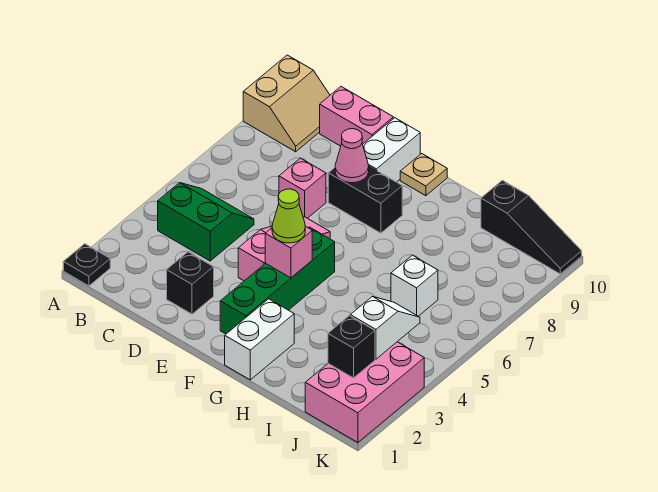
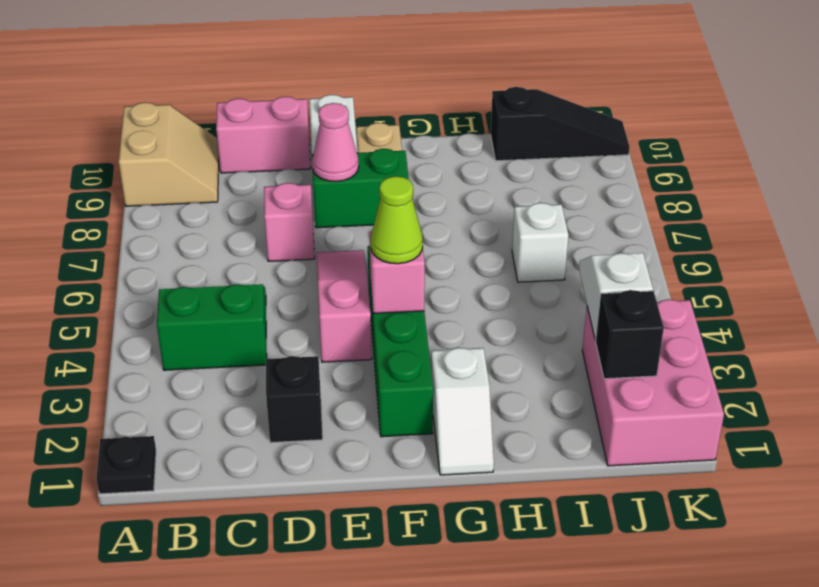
black brick E8:F8 level 1 -> green brick E8:F8 level 1
white brick G1:G2 level 1 -> white slope G1:G2 level 1 top 2

